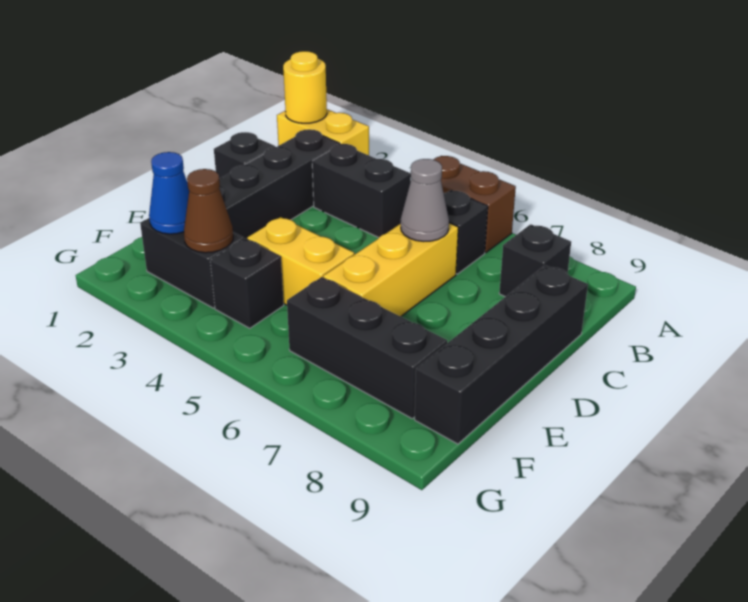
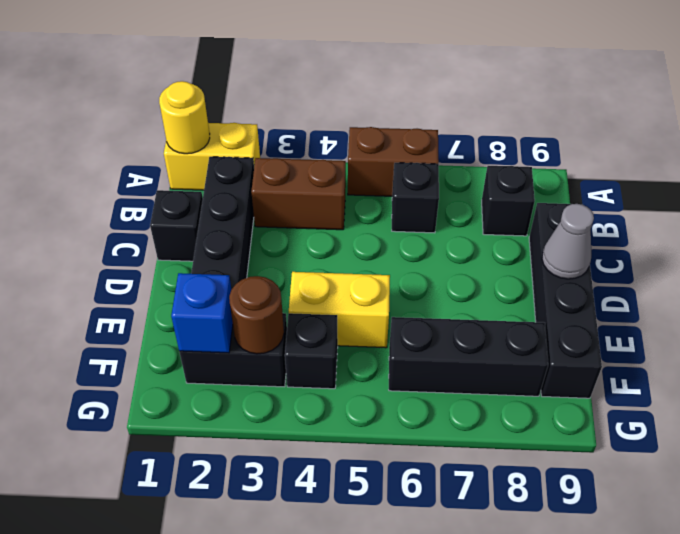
black brick B3:B4 level 1 -> brown brick B3:B4 level 1
yellow brick C6:E6 level 1 -> none
grey cone C6 level 2 -> grey cone D9 level 2
blue cone F2 level 2 -> blue brick F2 level 2
brown cone F3 level 2 -> brown round brick F3 level 2

